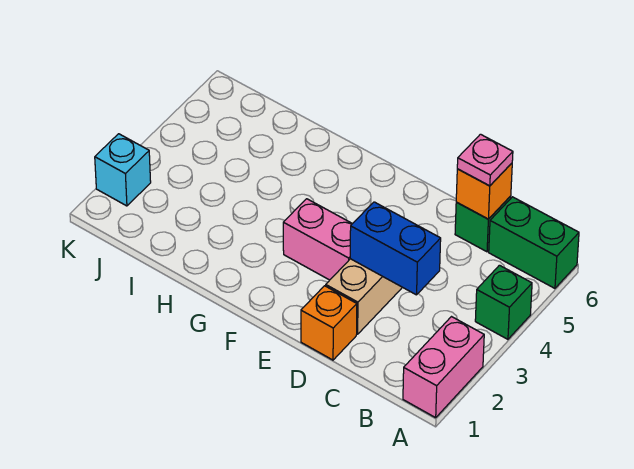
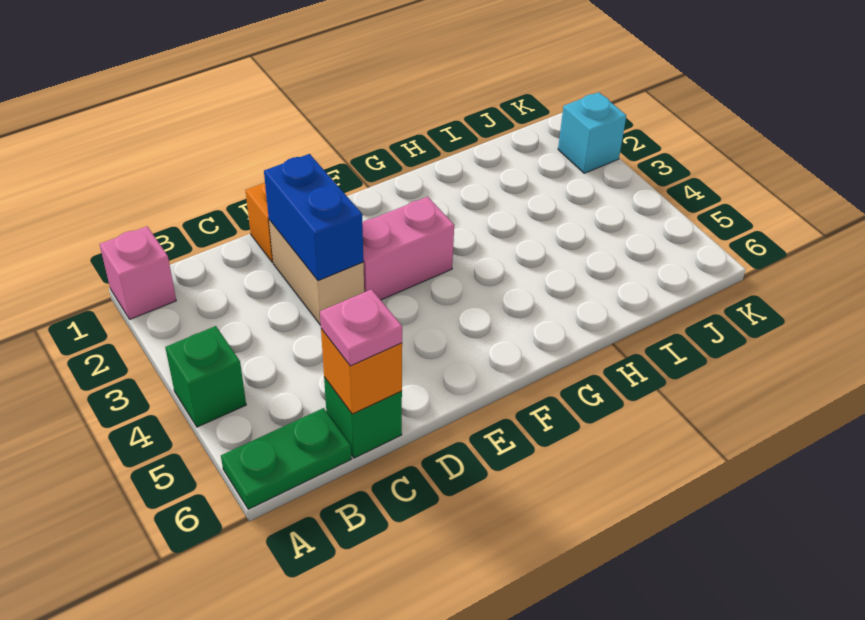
pink brick A1:A2 level 1 -> pink brick A1 level 1
green brick A6:B6 level 1 -> green plate A6:B6 level 1
blue brick C3:D3 level 2 -> blue brick D2:D3 level 2

